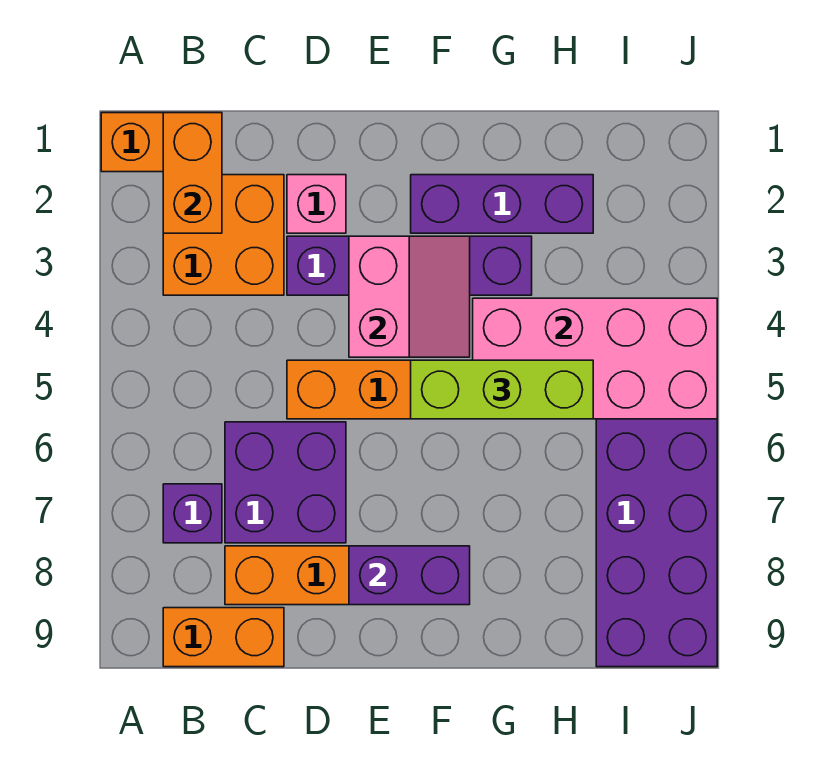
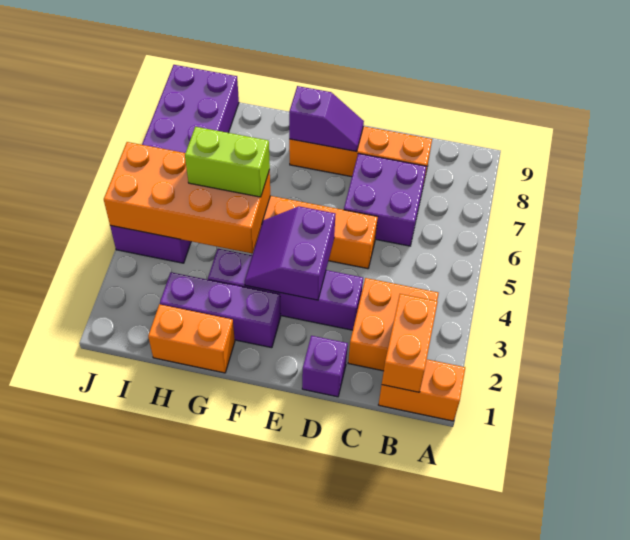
purple brick B7 level 1 -> purple brick D1 level 1
orange brick B9:C9 level 1 -> orange brick G1:H1 level 1
pink brick D2 level 1 -> none
pink slope E3:F4 level 2 top E -> purple slope E3:F4 level 2 top E
purple brick E8:F8 level 2 -> purple slope E8:F8 level 2 top F
lime brick F5:H5 level 3 -> lime brick G5:H5 level 3
pink brick G4:J5 level 2 -> orange brick G4:J5 level 2

